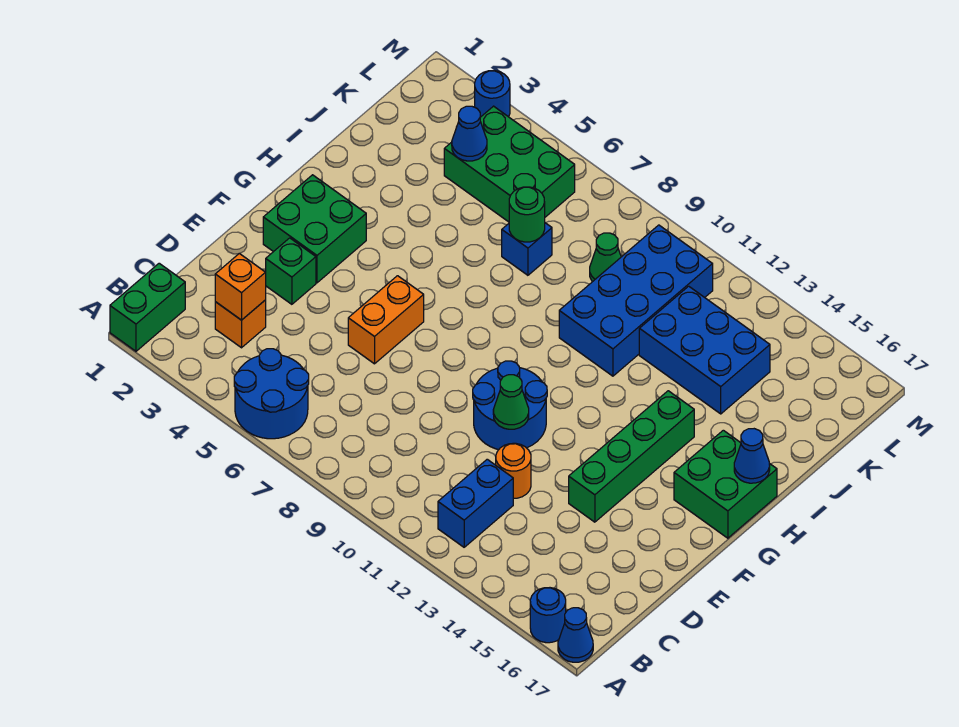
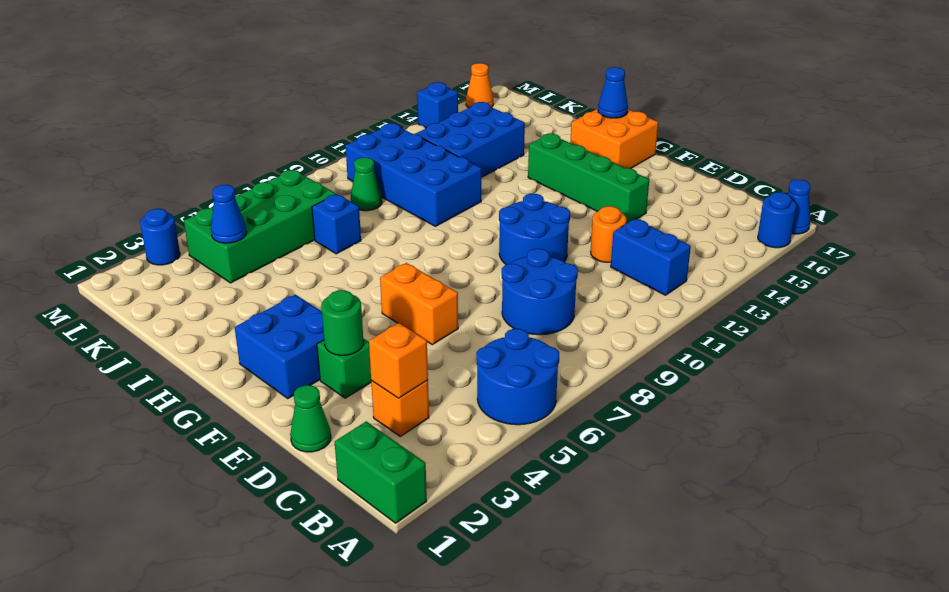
none -> blue round brick C8:D9 level 1
green cone E11 level 2 -> green cone D1 level 1
green brick F2:G3 level 1 -> blue brick F2:G3 level 1
green brick G16:H17 level 1 -> orange brick G16:H17 level 1
green round brick J7 level 2 -> green round brick E3 level 2
green brick K4:L6 level 1 -> green brick K4:L7 level 1
none -> blue brick M14 level 1
none -> orange cone M16 level 1

